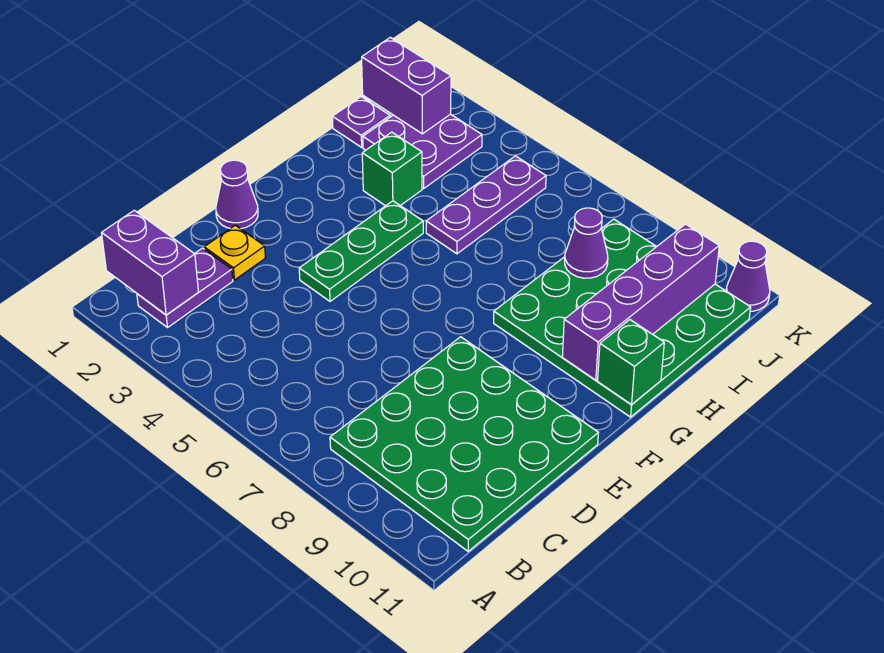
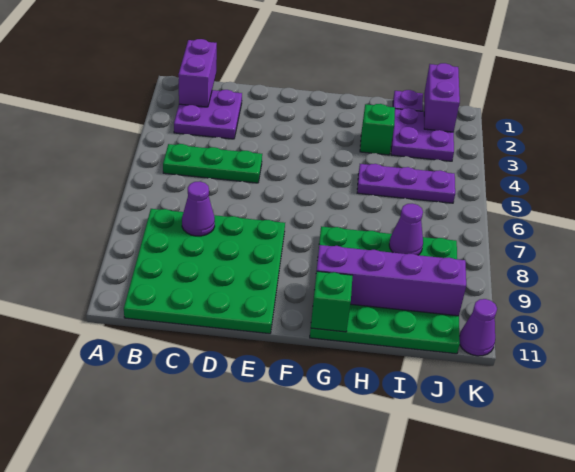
purple plate B2:C2 level 1 -> purple plate B2:C3 level 1
yellow plate D2 level 1 -> none
purple cone E1 level 1 -> purple cone C8 level 2
green plate E4:G4 level 1 -> green plate B5:D5 level 1

